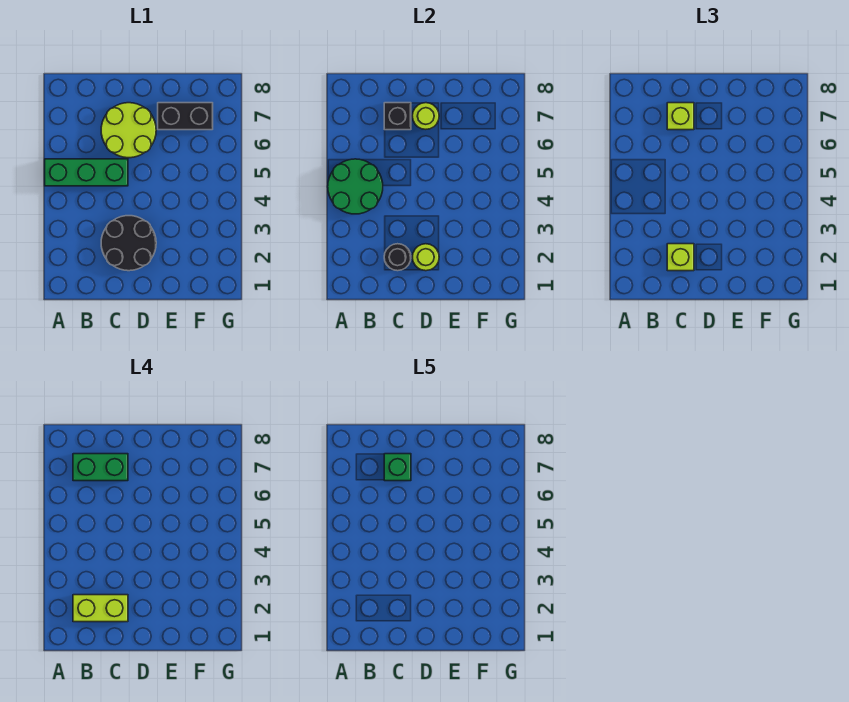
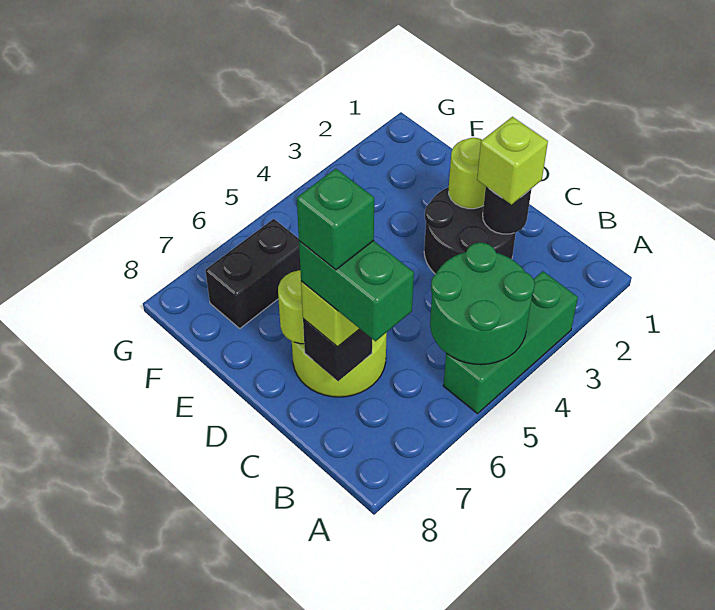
green brick A5:C5 level 1 -> green brick A3:A5 level 1
lime brick B2:C2 level 4 -> none
black brick E7:F7 level 1 -> black brick F6:F7 level 1

